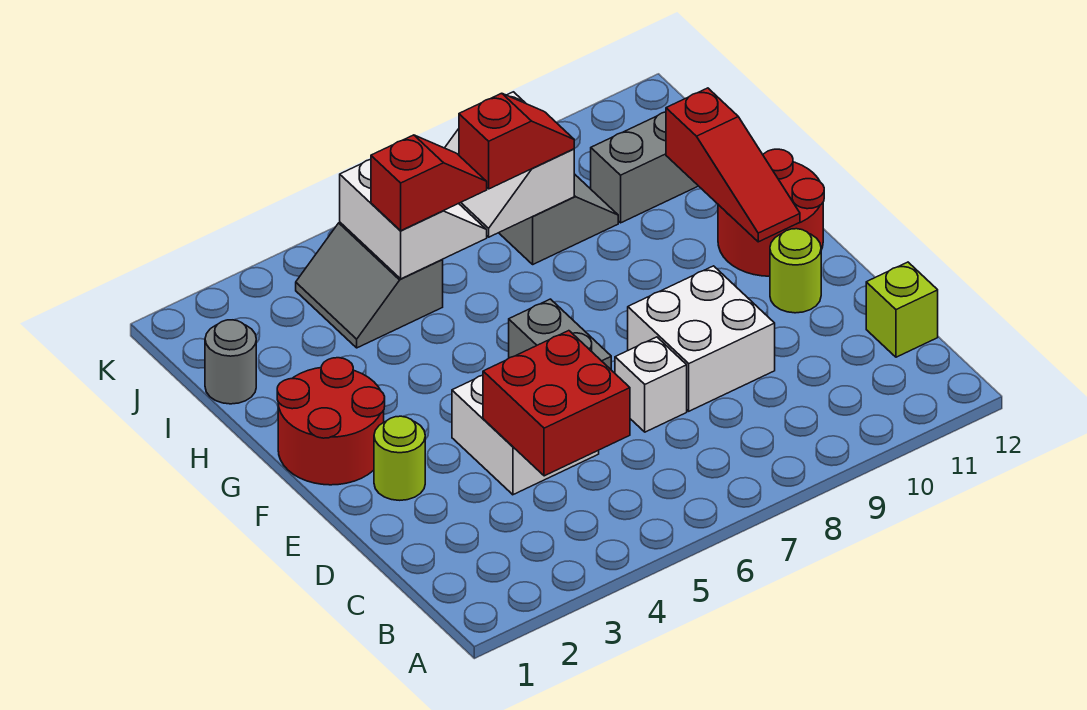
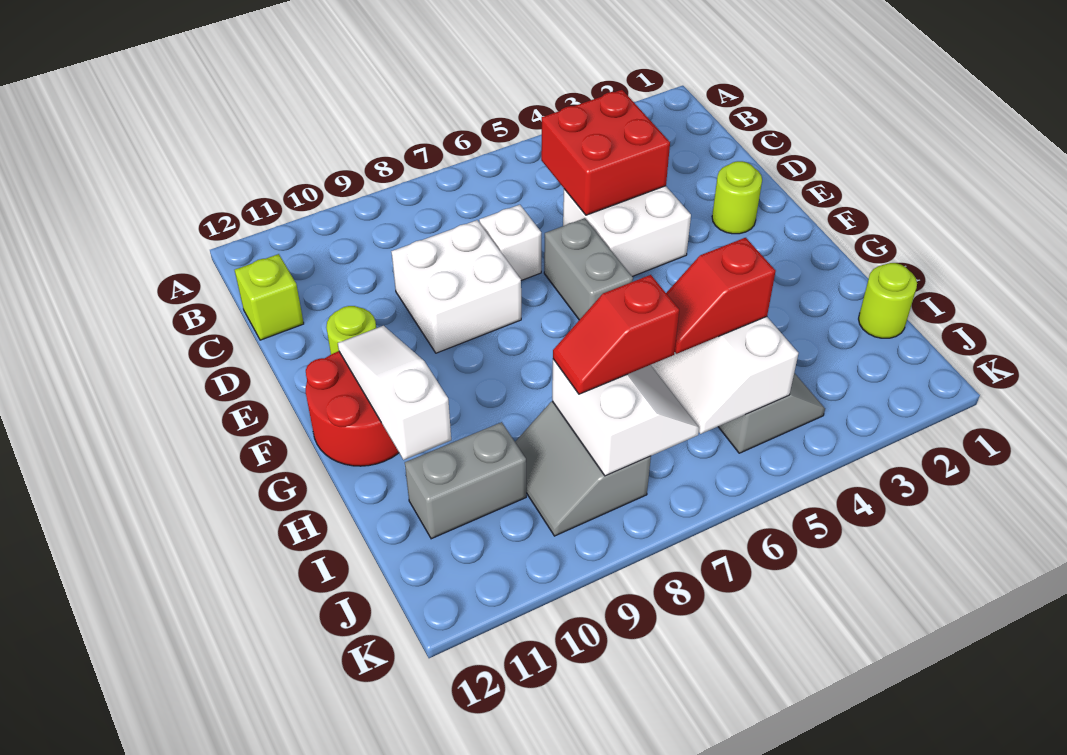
red round brick F1:G2 level 1 -> none
red slope F11:H11 level 2 top H -> white slope F11:H11 level 2 top H
grey round brick I1 level 1 -> lime round brick I1 level 1

